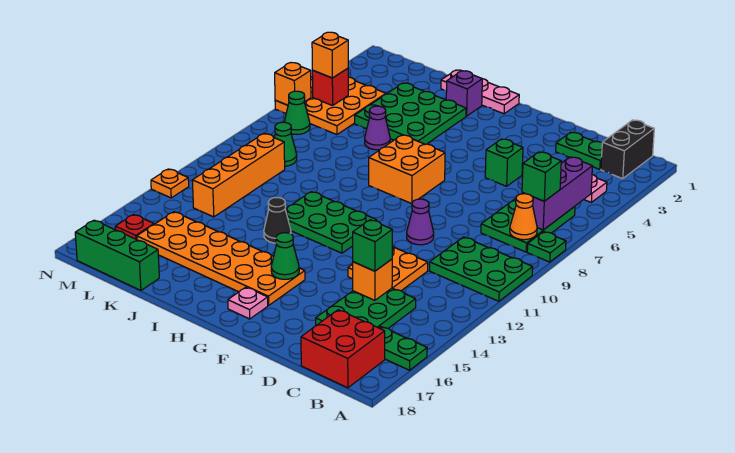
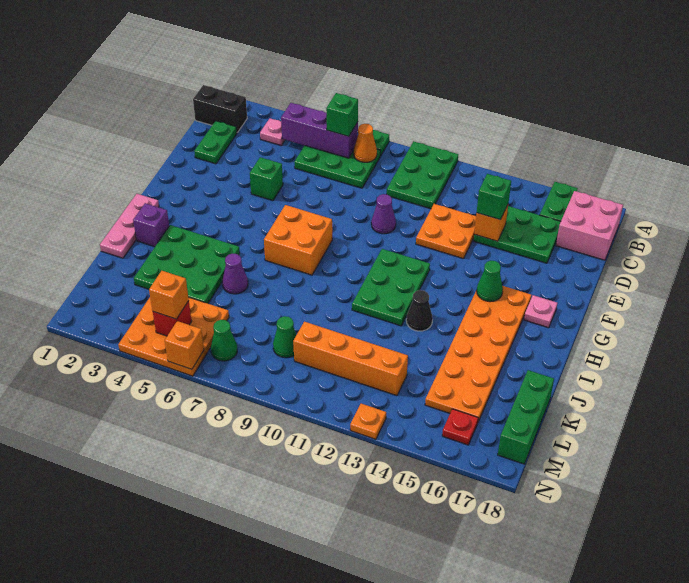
red brick B17:C18 level 1 -> pink brick B17:C18 level 1

